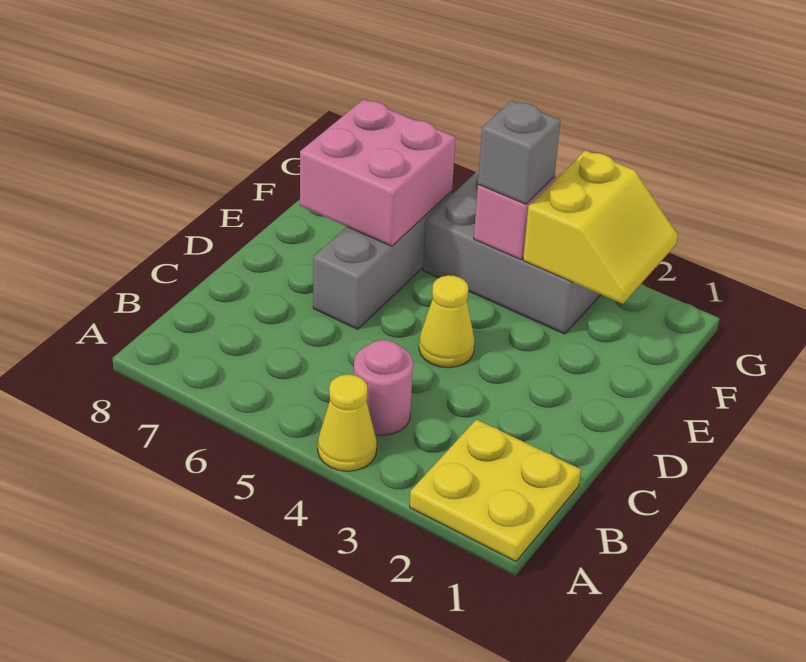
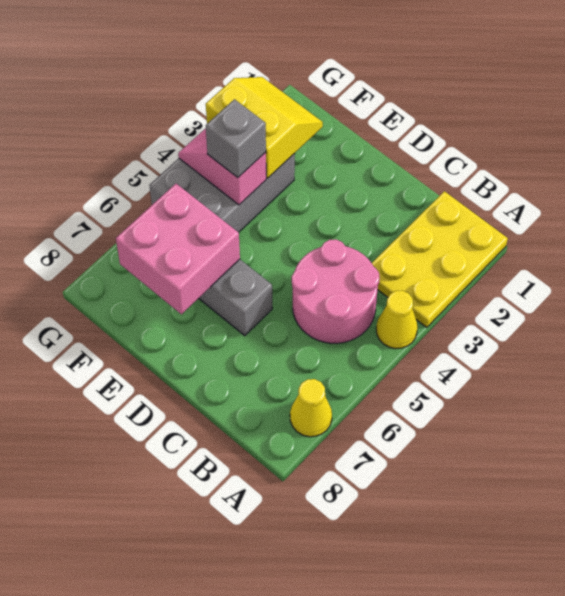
yellow plate A1:B2 level 1 -> yellow plate A1:B3 level 1
pink round brick B4 level 1 -> pink round brick B4:C5 level 1
yellow cone D4 level 1 -> yellow cone A7 level 1

